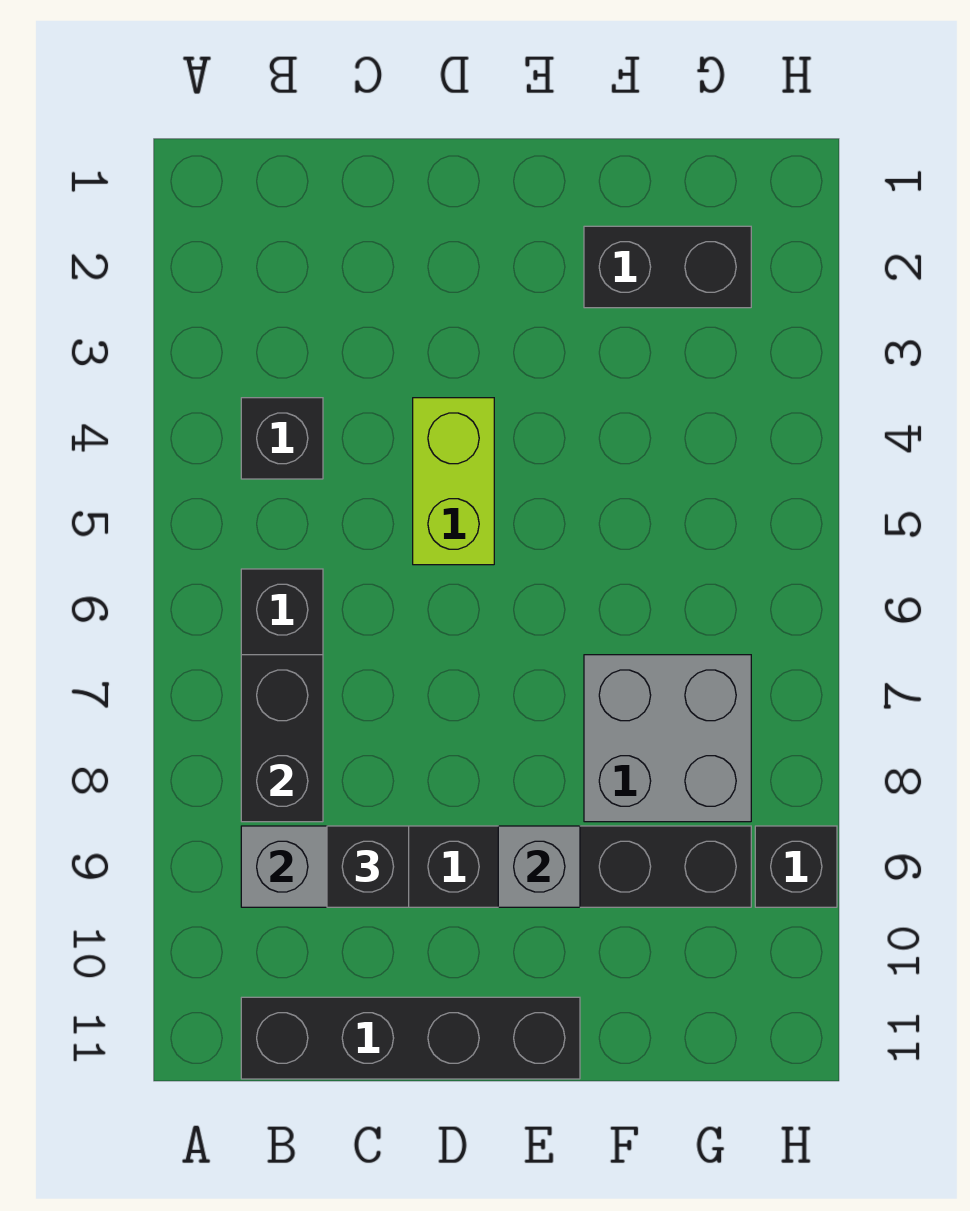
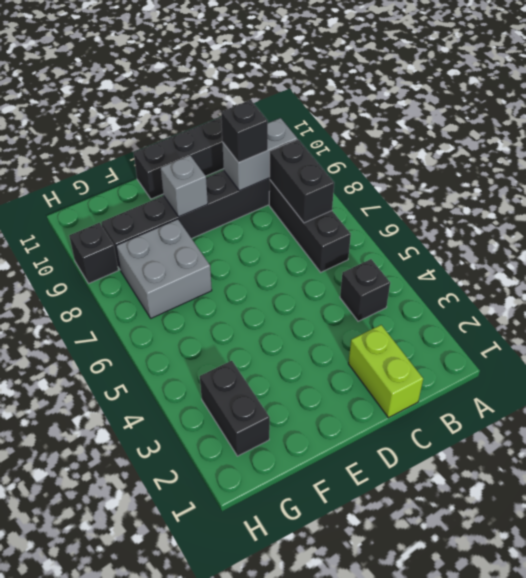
lime brick D4:D5 level 1 -> lime brick C1:C2 level 1
black brick F2:G2 level 1 -> black brick G2:G3 level 1

